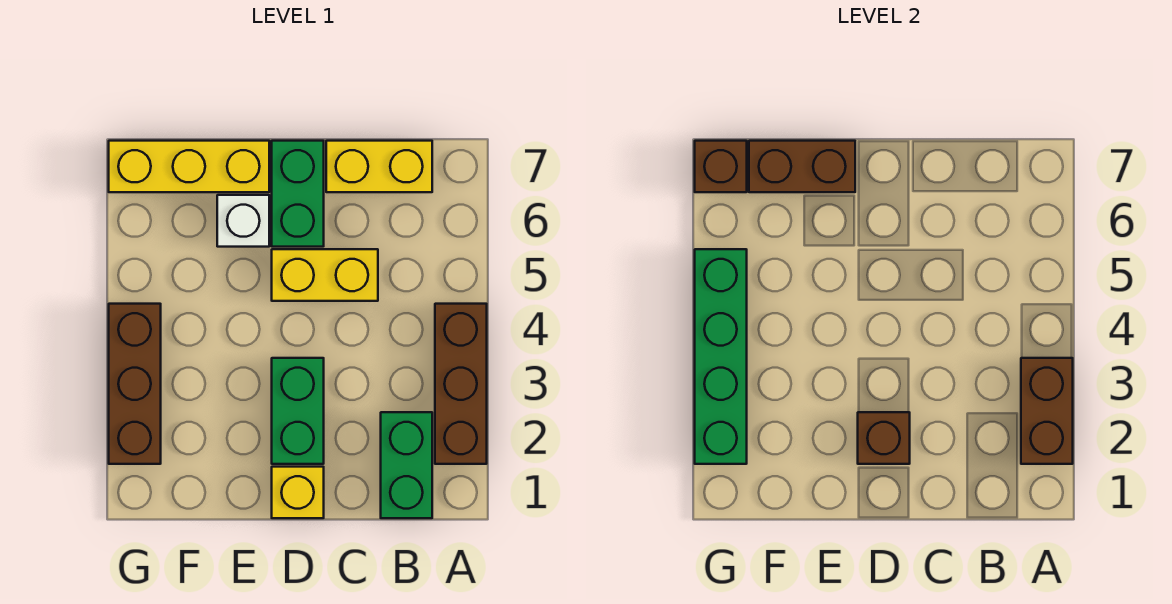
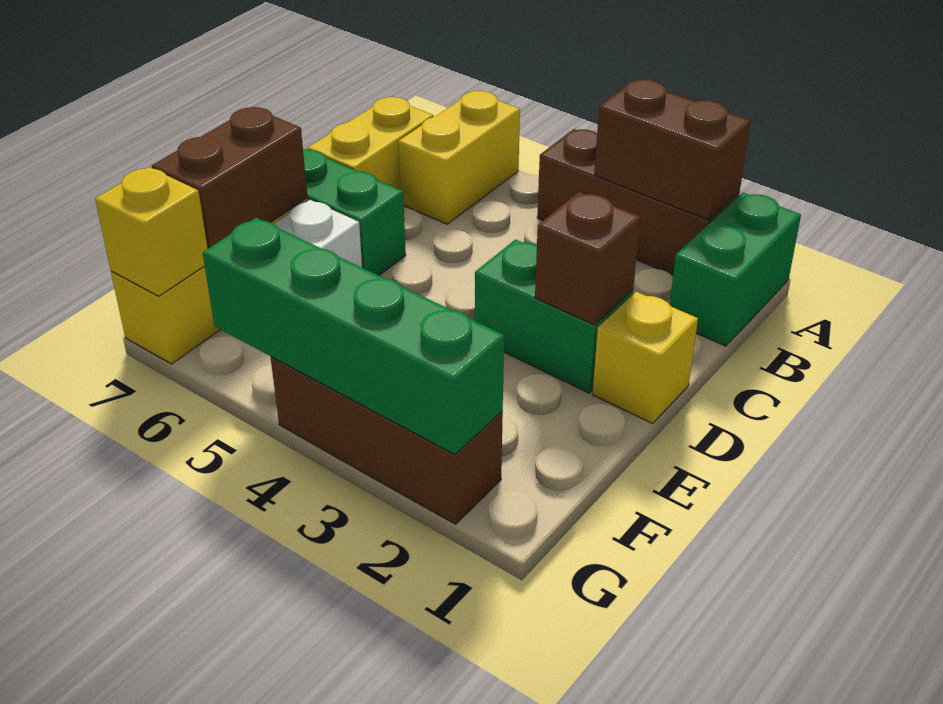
green brick B1:B2 level 1 -> green brick A1:B1 level 1
yellow brick C5:D5 level 1 -> yellow brick A6:B6 level 1
brown brick G7 level 2 -> yellow brick G7 level 2

